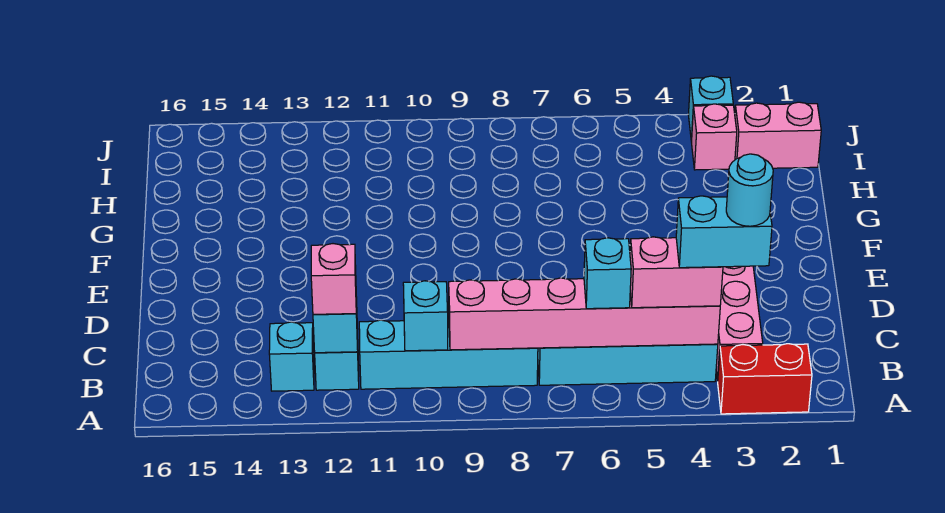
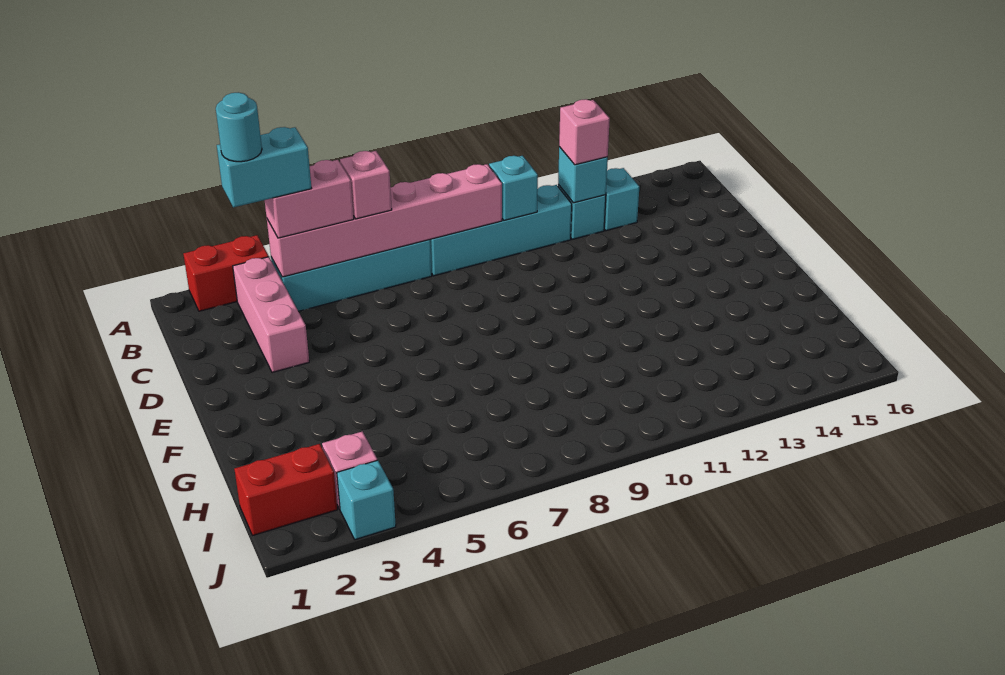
cyan brick B6 level 3 -> pink brick B6 level 3
pink brick I1:I2 level 1 -> red brick I1:I2 level 1

